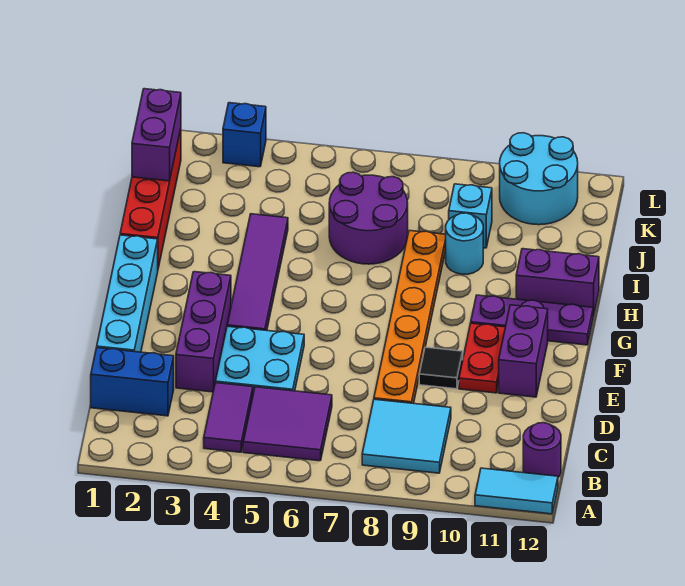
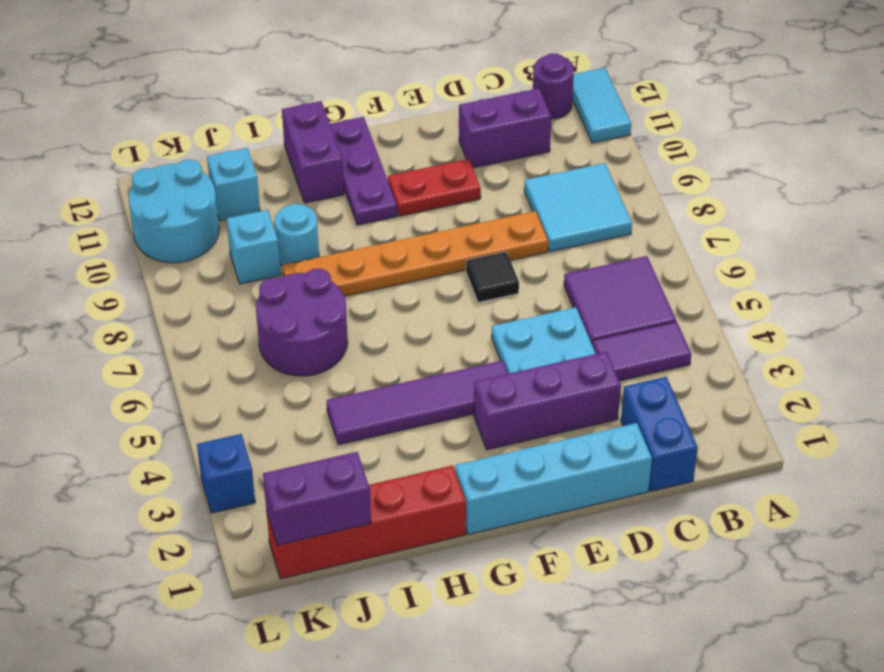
black tile E9 level 1 -> black tile E7 level 1
purple brick E11:F11 level 1 -> purple brick C11:D11 level 1
none -> cyan brick J11 level 1

